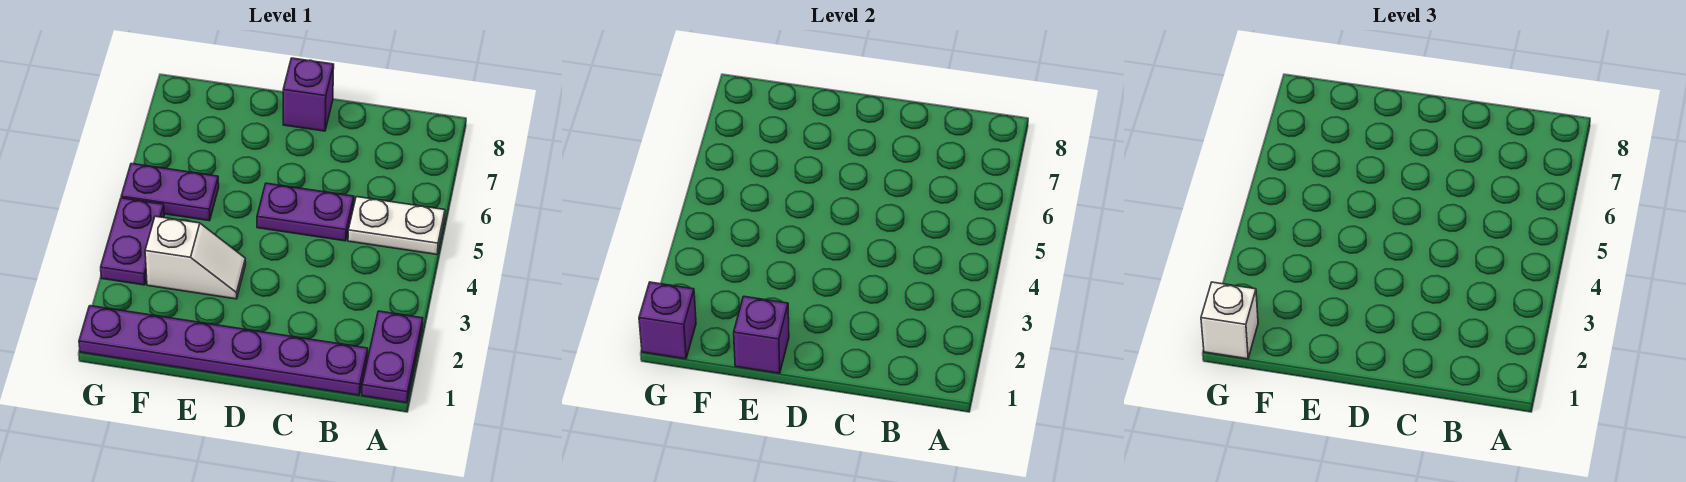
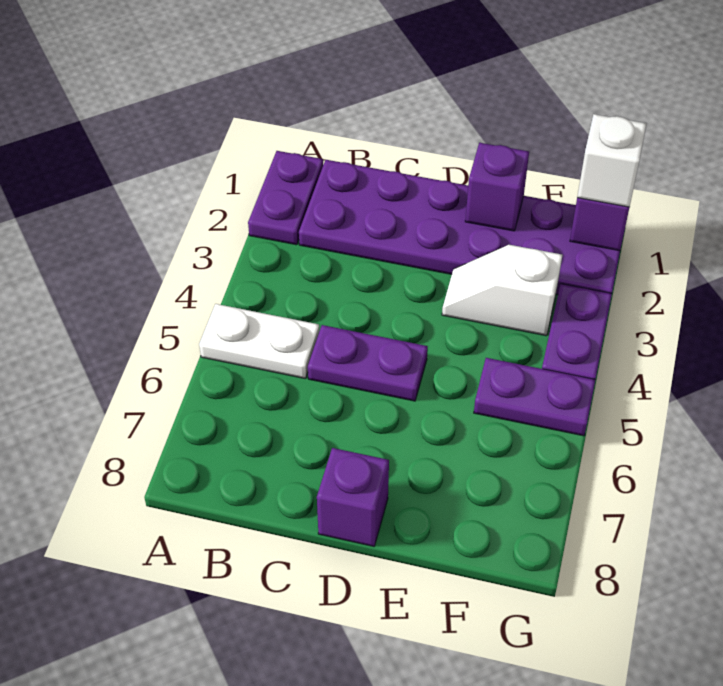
purple plate B1:G1 level 1 -> purple plate B1:G2 level 1

